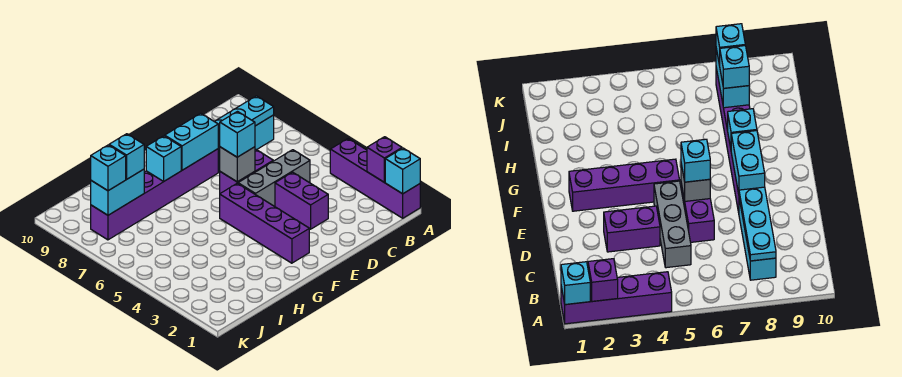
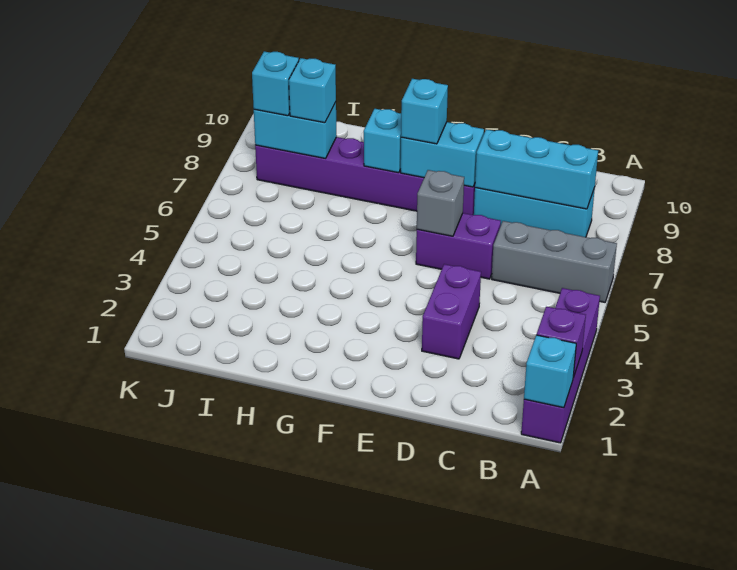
cyan plate B8:D8 level 2 -> cyan brick B8:D8 level 2
grey brick C5:E5 level 1 -> grey brick A6:C6 level 1
cyan brick E6 level 3 -> cyan brick F8 level 3
purple brick F2:F5 level 1 -> none

